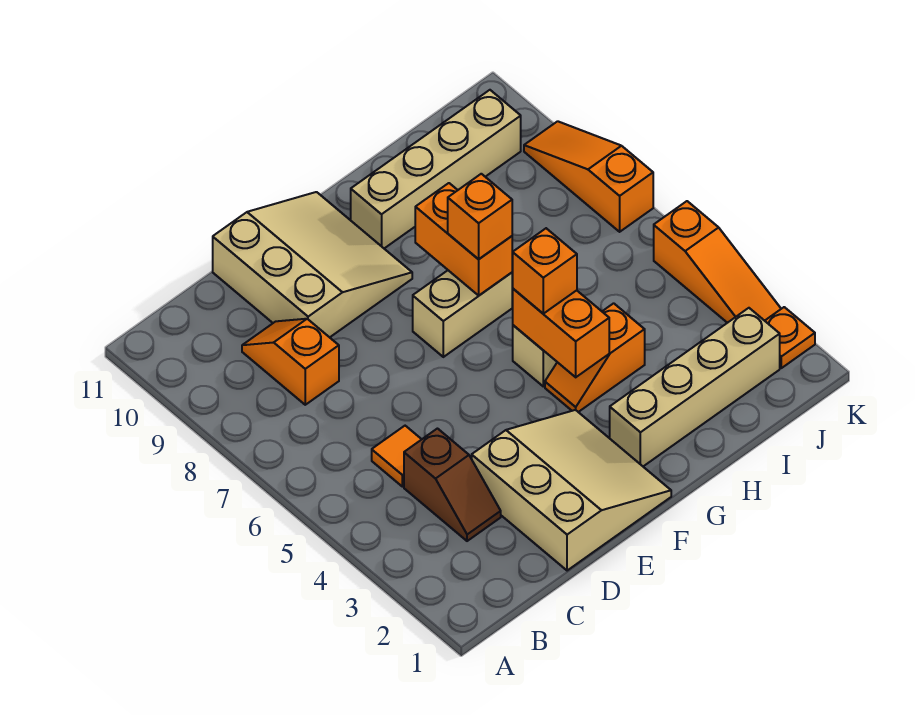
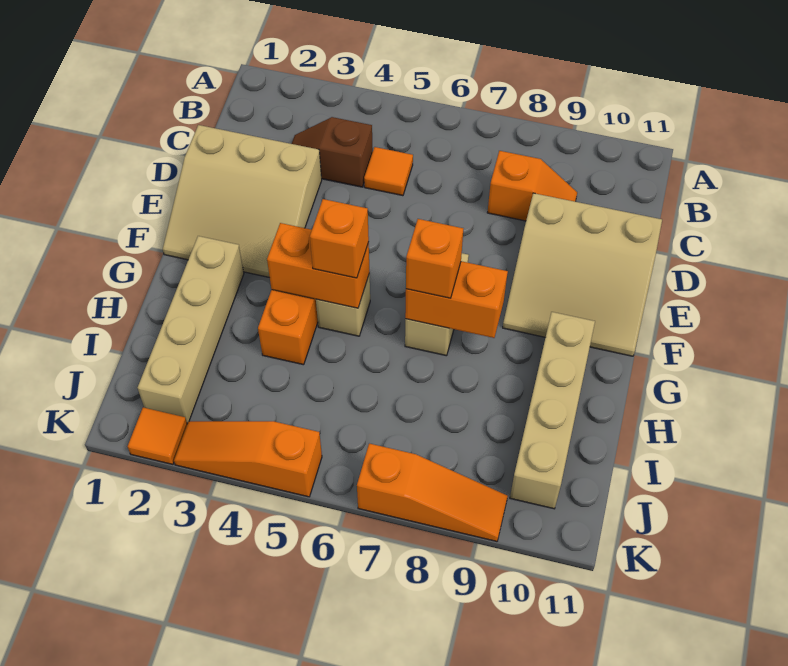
orange plate K2 level 1 -> orange tile K2 level 1

